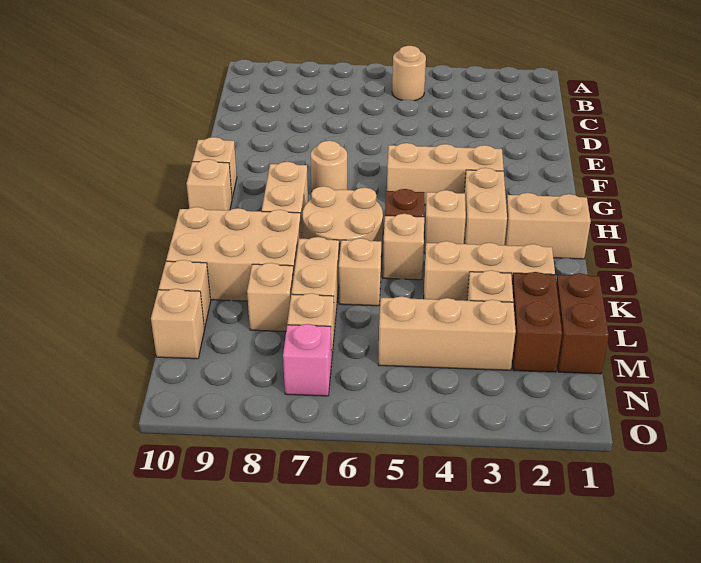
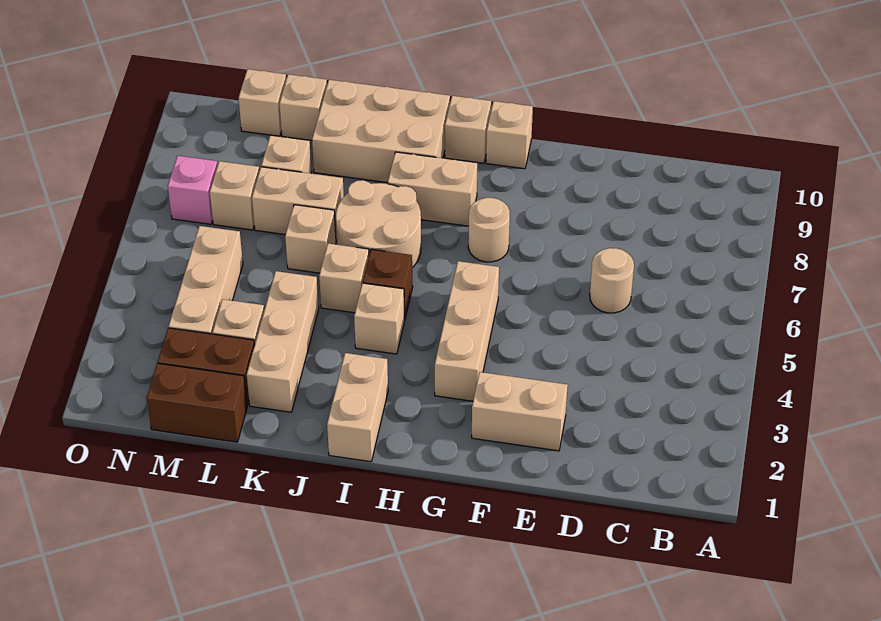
tan round brick B5 level 1 -> tan round brick D6 level 1
tan brick H3:I3 level 1 -> tan brick E2:F2 level 1
tan brick J8:K10 level 1 -> tan brick I9:K10 level 1

